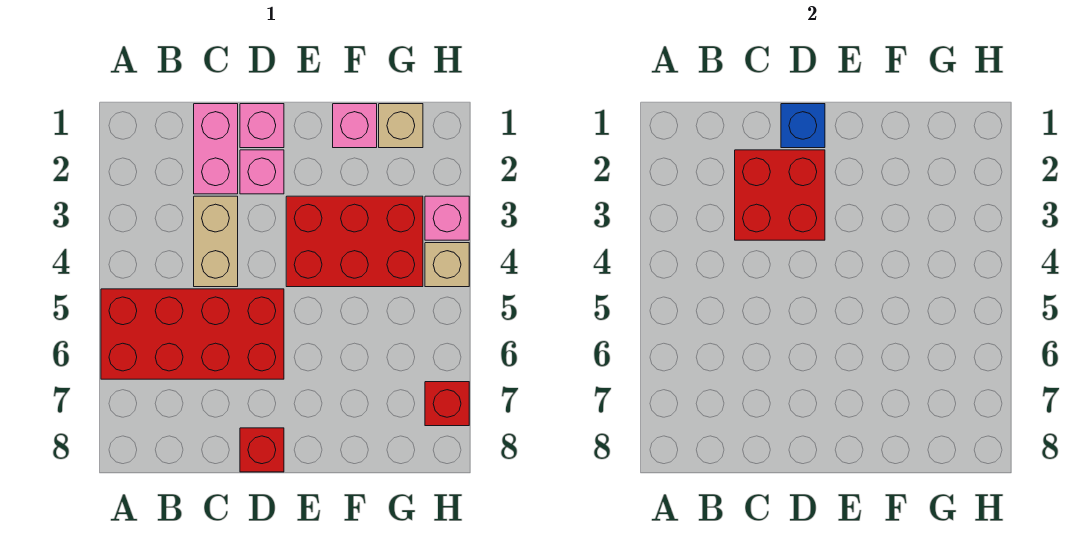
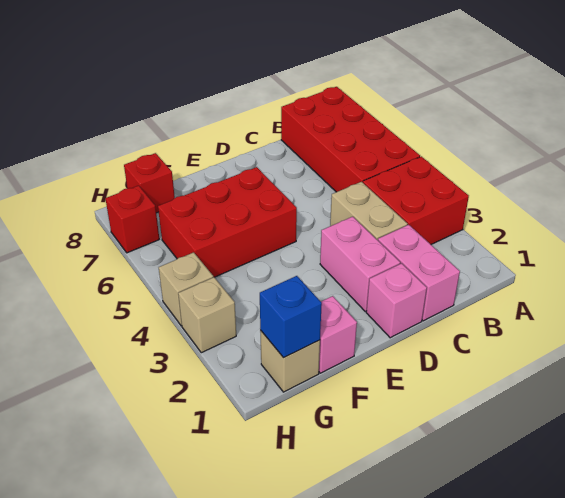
red brick A5:D6 level 1 -> red brick A5:B8 level 1
red brick C2:D3 level 2 -> red brick A3:B4 level 1
blue brick D1 level 2 -> blue brick G1 level 2
pink brick D2 level 1 -> pink brick D2:D3 level 1
red brick D8 level 1 -> red brick G8 level 1
red brick E3:G4 level 1 -> red brick E5:G6 level 1
pink brick H3 level 1 -> tan brick H3 level 1

